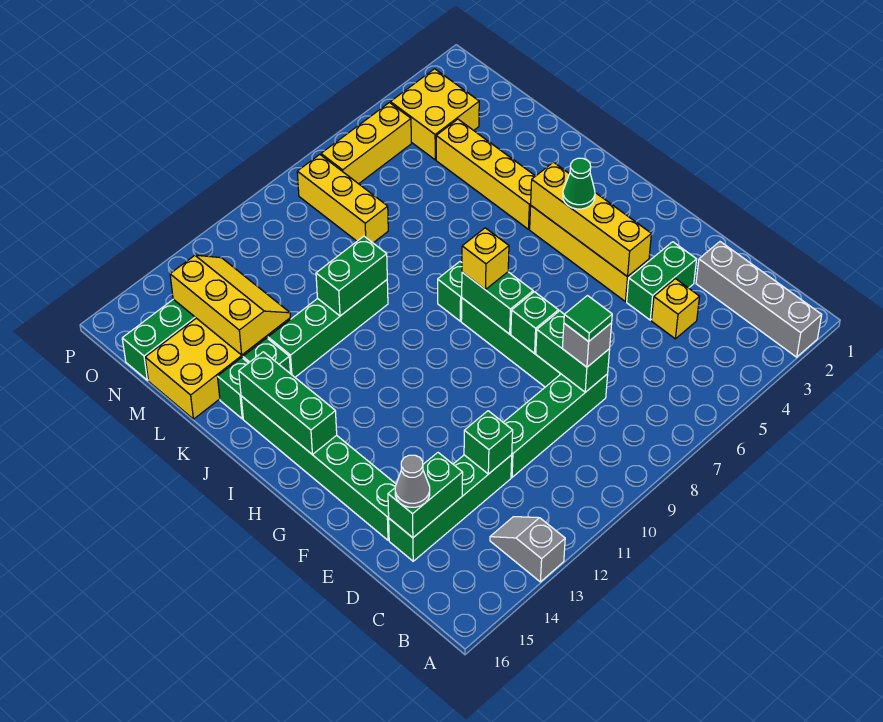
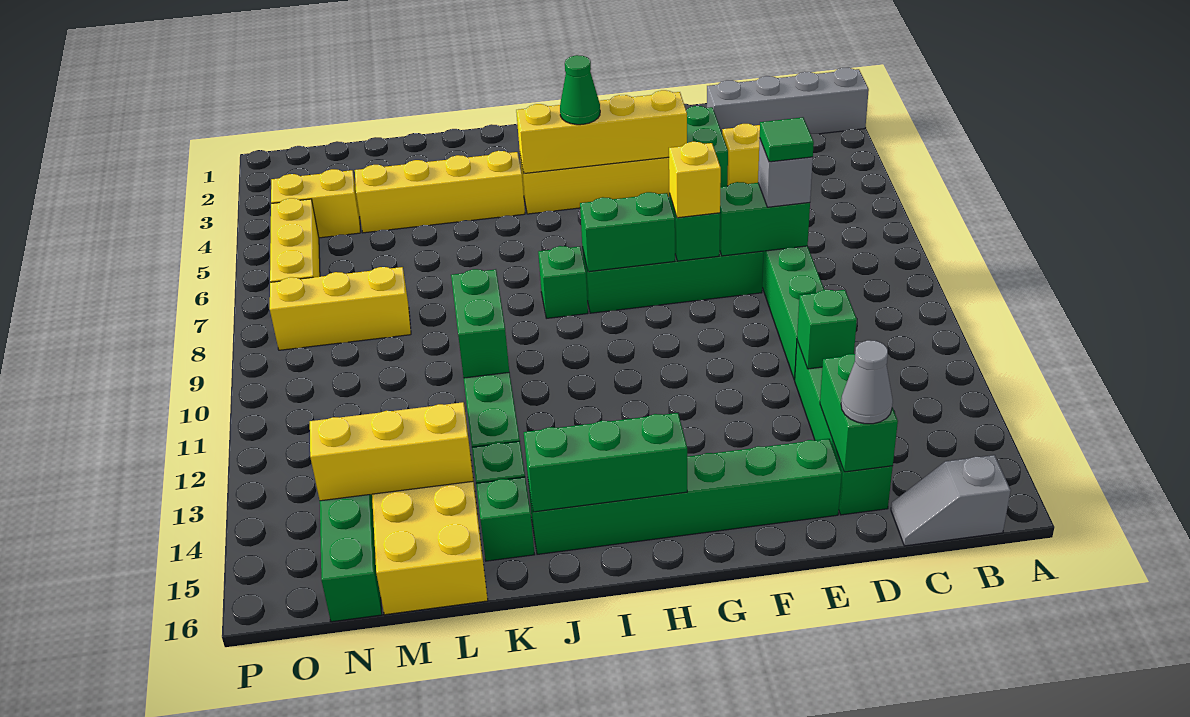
grey slope A13:B13 level 1 top A -> grey slope B16:C16 level 1 top B
yellow brick H8 level 3 -> yellow brick F8 level 3
yellow brick N3:O4 level 1 -> yellow brick N4:O4 level 1

